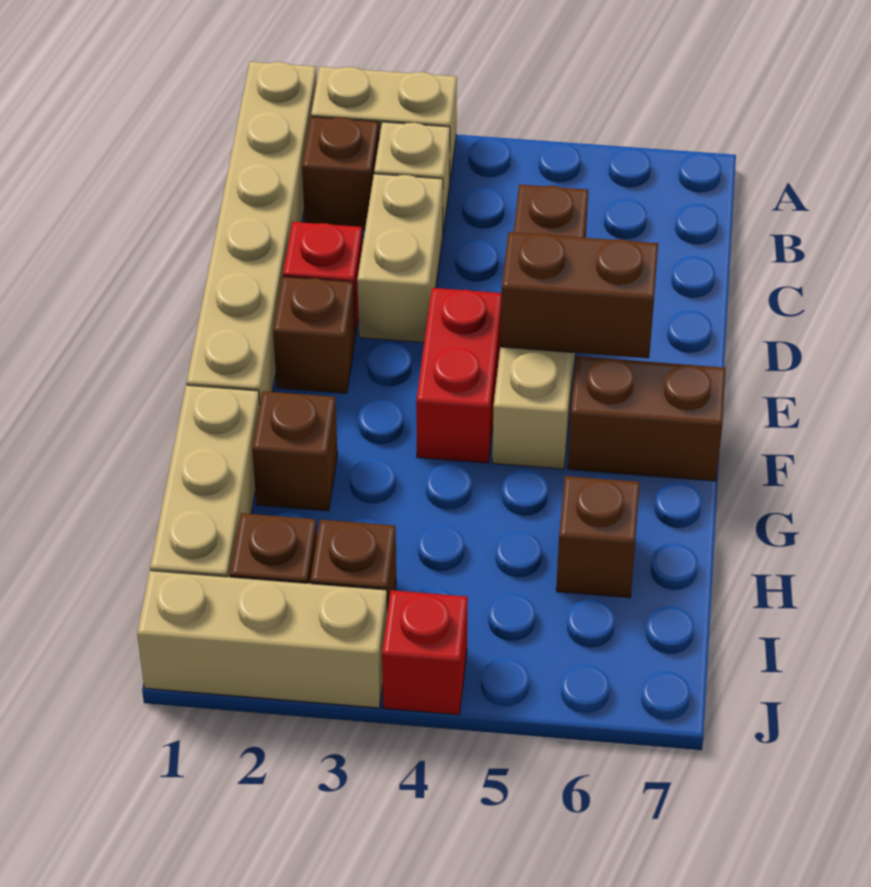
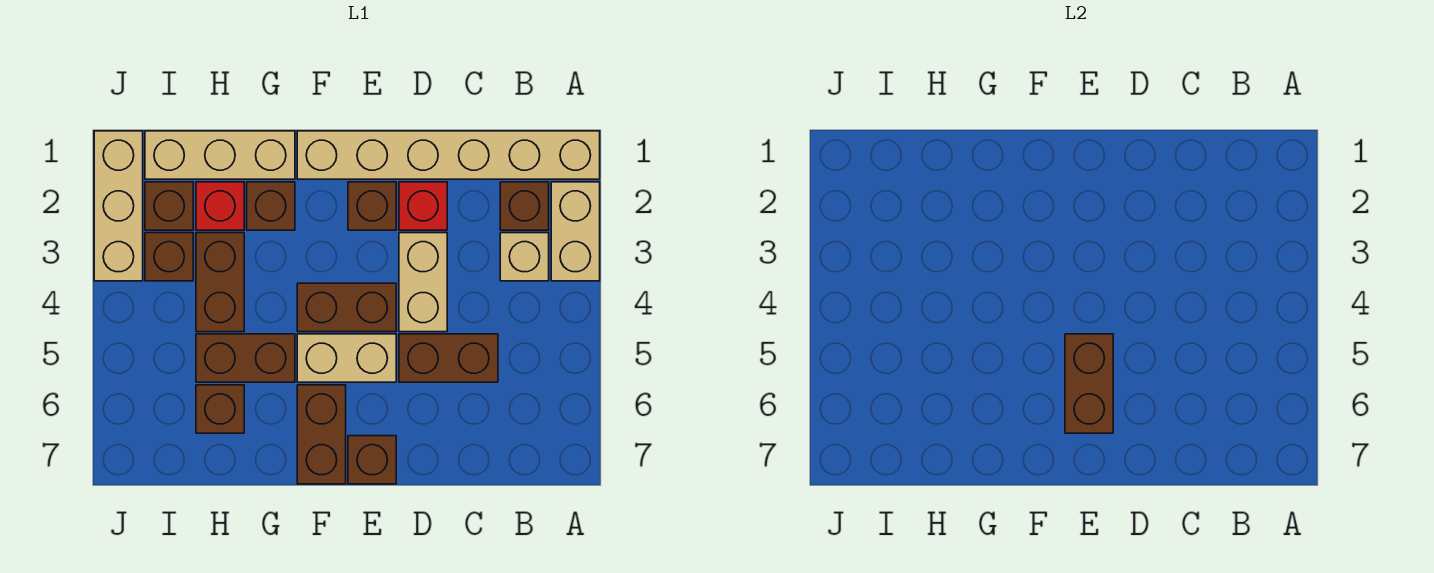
tan brick C3:D3 level 1 -> tan brick D3:D4 level 1
red brick E4:F4 level 1 -> brown brick E4:F4 level 1
none -> brown brick E7 level 1
none -> brown brick G5:H5 level 1
none -> brown brick H3:H4 level 1
red brick J4 level 1 -> red brick H2 level 1

